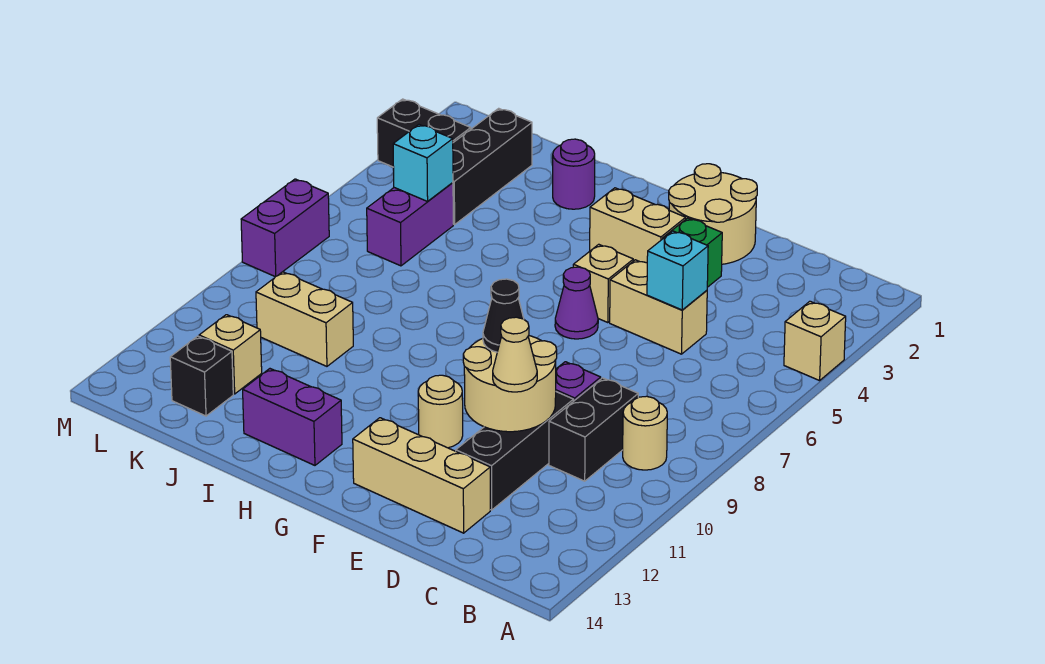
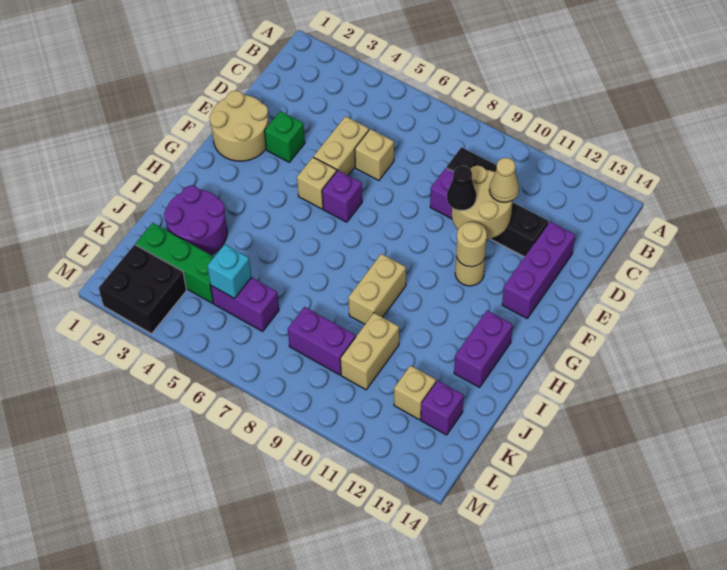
tan brick A4 level 1 -> tan brick D6 level 1
tan round brick B9 level 1 -> tan round brick F11 level 2
cyan brick D5 level 2 -> none
tan brick D13:F13 level 1 -> purple brick D13:F13 level 1
tan brick F3:G3 level 1 -> tan brick H9:I9 level 1
purple cone F6 level 1 -> purple brick F6 level 1
purple round brick I2 level 1 -> purple round brick I2:J3 level 1
black brick K2:K4 level 1 -> green brick K2:K4 level 1
black brick K13 level 1 -> purple brick K13 level 1
black brick L3:M3 level 1 -> black brick L2:M3 level 1
purple brick M7:M8 level 1 -> purple brick K8:K9 level 1

